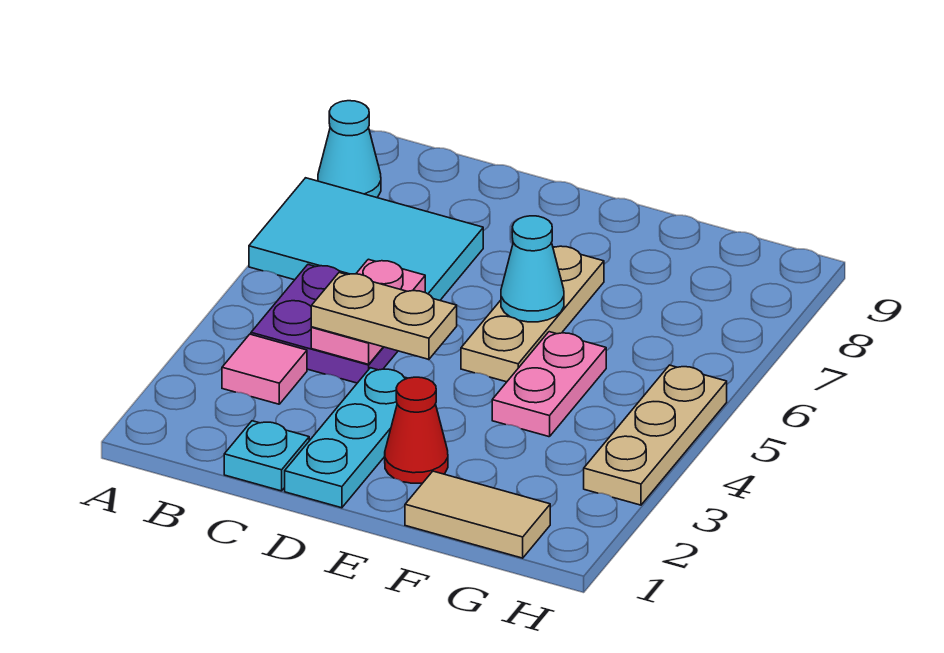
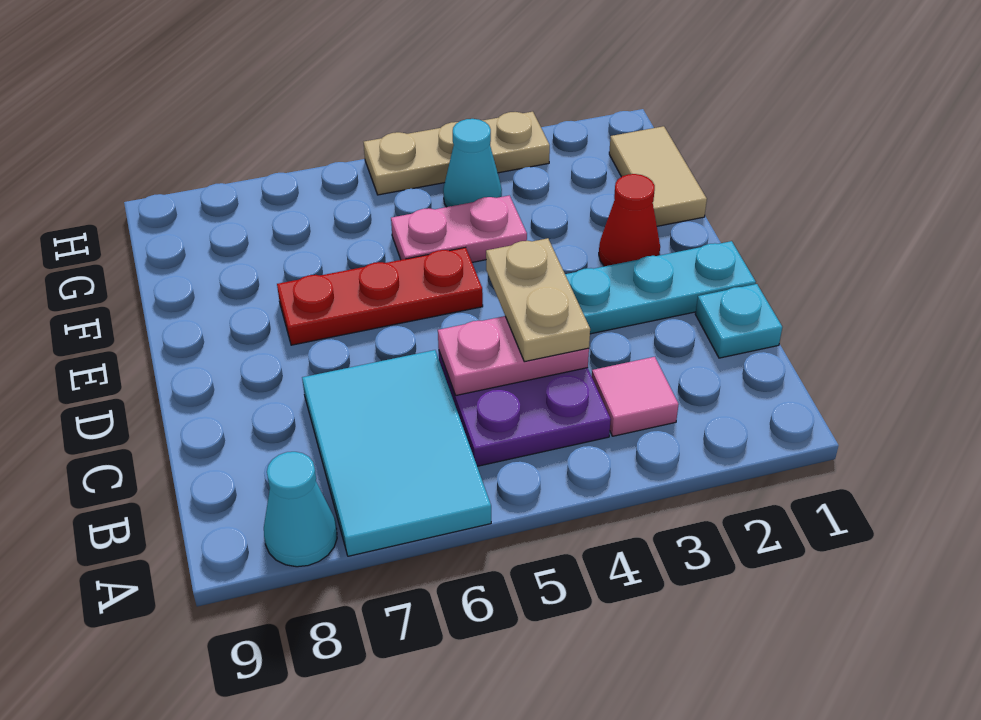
tan plate E5:E7 level 1 -> red plate E5:E7 level 1
cyan cone E6 level 2 -> cyan cone G4 level 1

